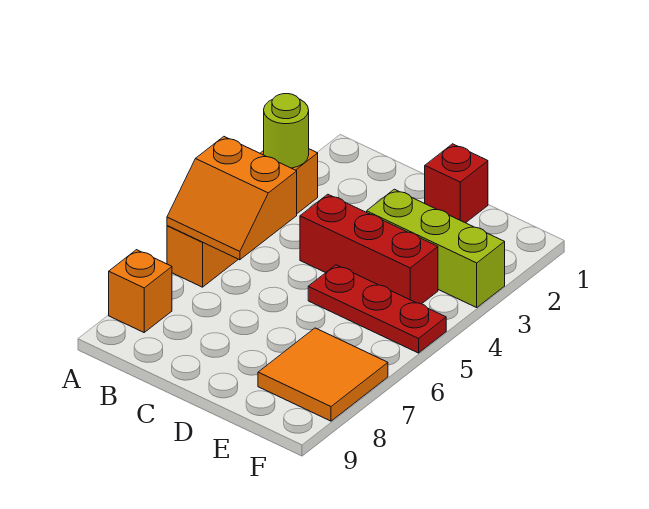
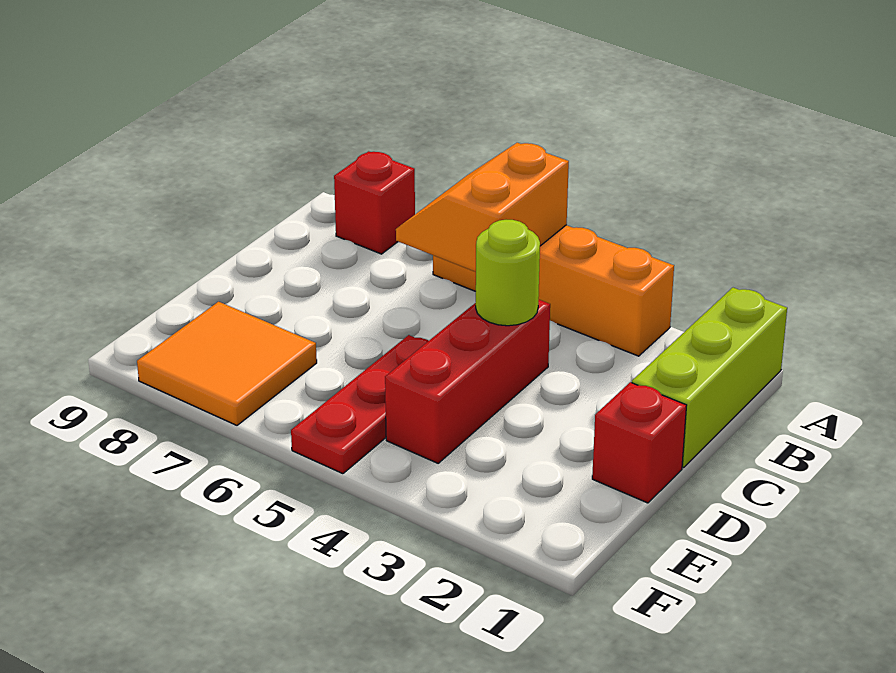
lime round brick A3 level 2 -> lime round brick C4 level 2
orange brick A8 level 1 -> red brick A8 level 1
lime brick D3:F3 level 1 -> lime brick A1:C1 level 1

